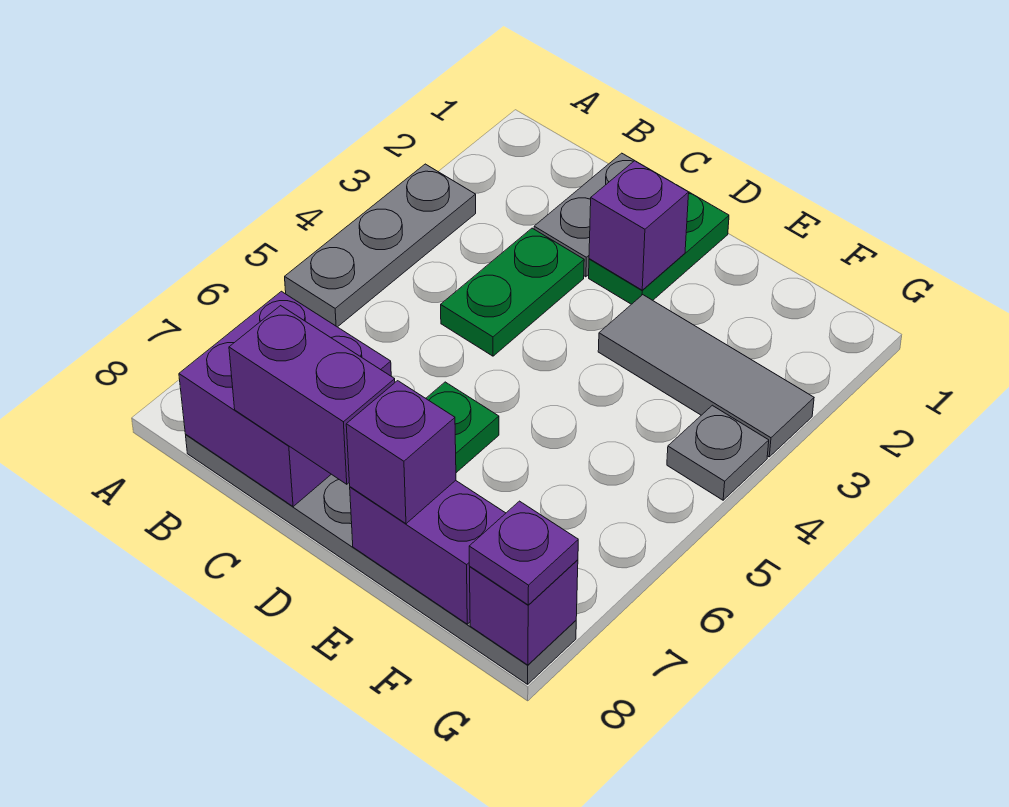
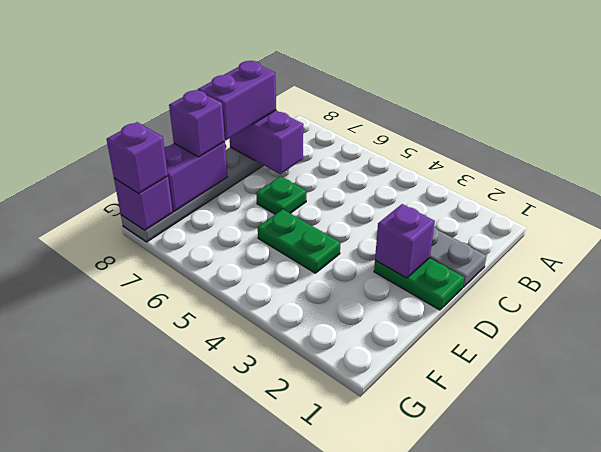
grey plate A3:A5 level 1 -> none
purple brick B7:C8 level 2 -> purple brick C7:C8 level 2
green plate C3:C4 level 1 -> green plate E4:E5 level 1
grey tile E3:G3 level 1 -> none
grey plate G4 level 1 -> none
purple plate G8 level 3 -> purple brick G8 level 3

